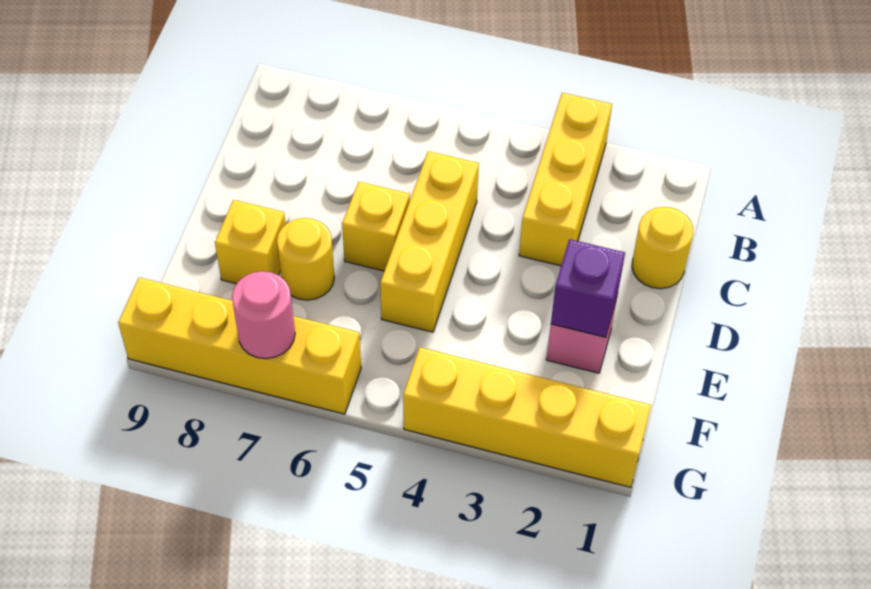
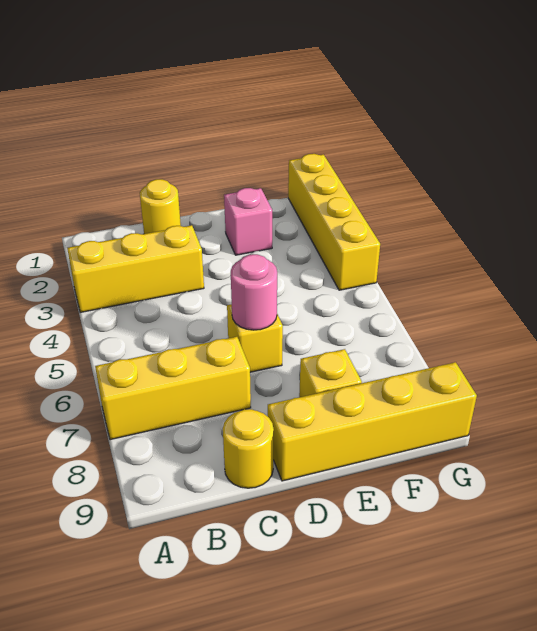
yellow brick C5:E5 level 1 -> yellow brick A7:C7 level 1
purple brick E2 level 2 -> none
yellow round brick E7 level 1 -> yellow round brick C9 level 1
yellow brick G6:G9 level 1 -> yellow brick D9:G9 level 1
pink round brick G7 level 2 -> pink round brick D6 level 2

